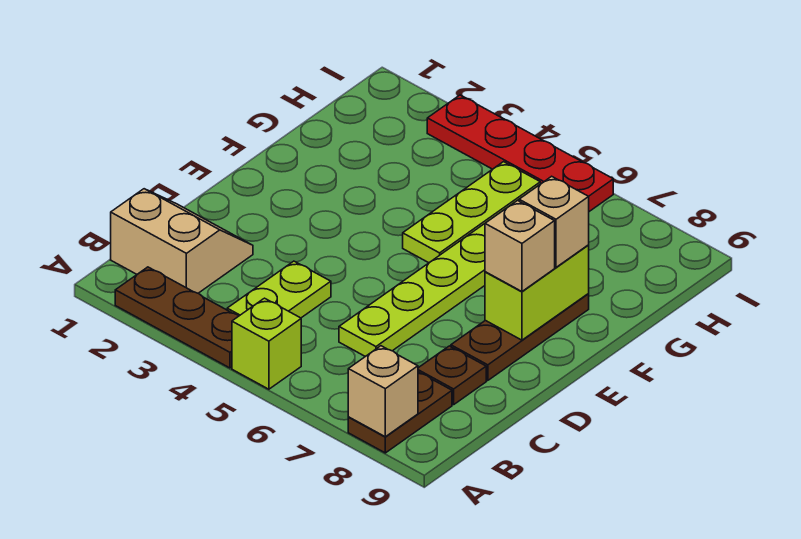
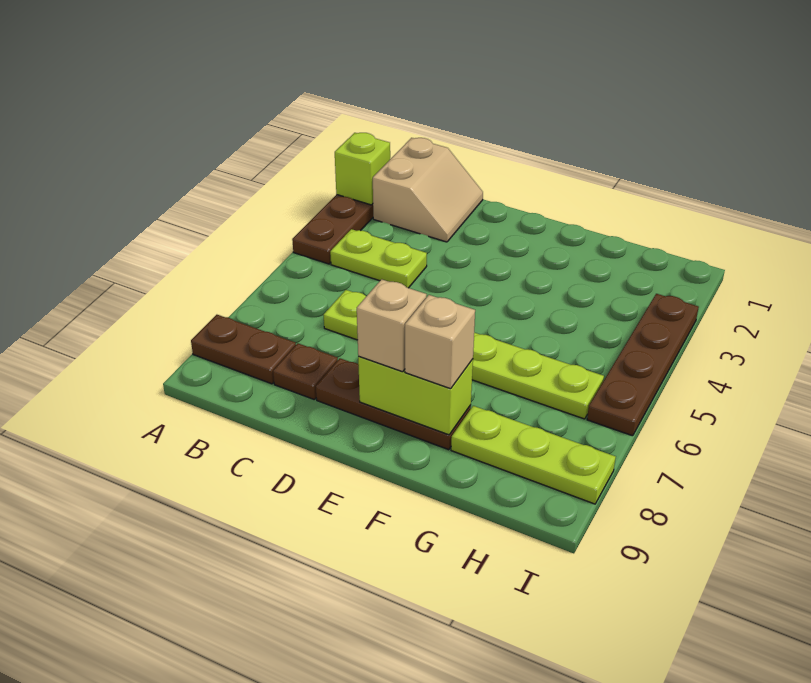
lime brick A5 level 1 -> lime brick A2 level 2
tan brick A8 level 2 -> none
lime plate F5:H5 level 1 -> lime plate G8:I8 level 1
red plate I3:I6 level 1 -> brown plate I3:I6 level 1

